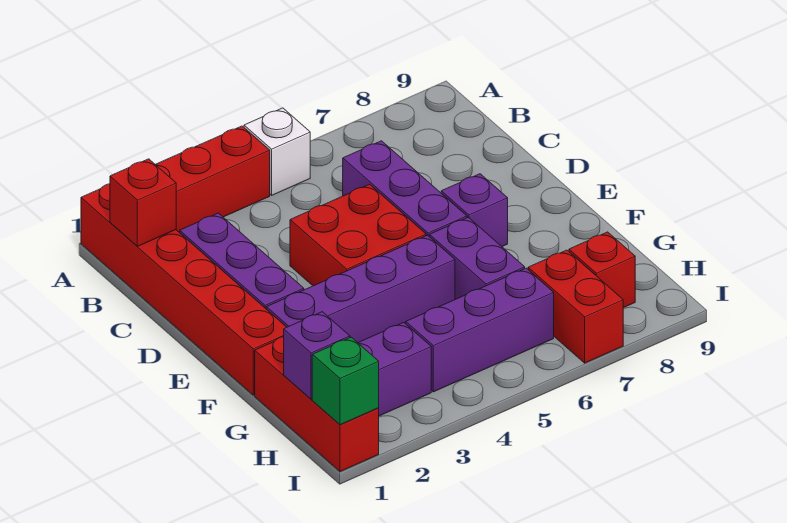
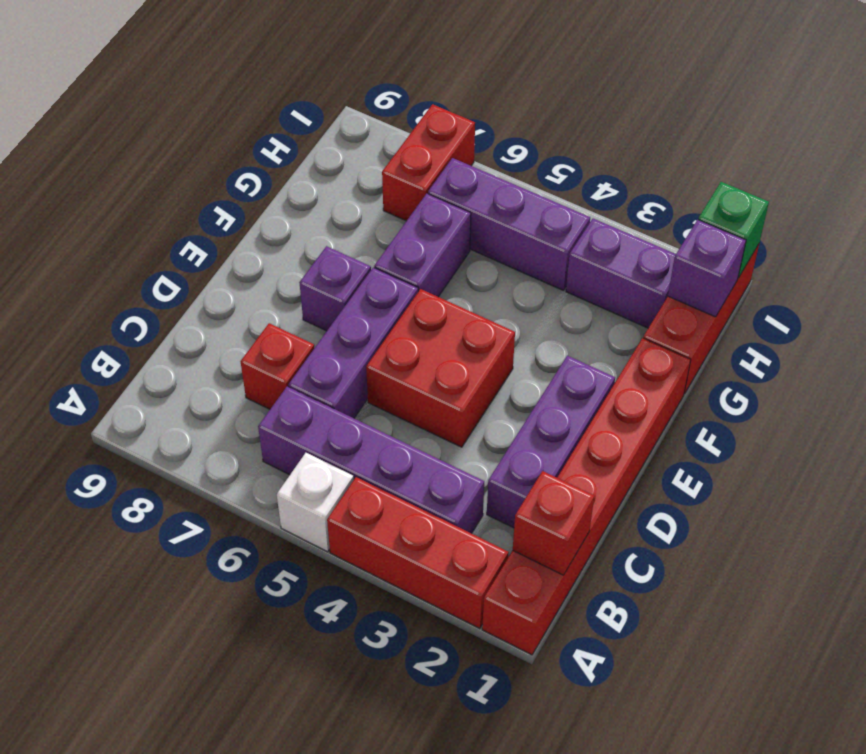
purple brick F2:F5 level 1 -> purple brick B3:B6 level 1
red brick H8 level 1 -> red brick C7 level 1

